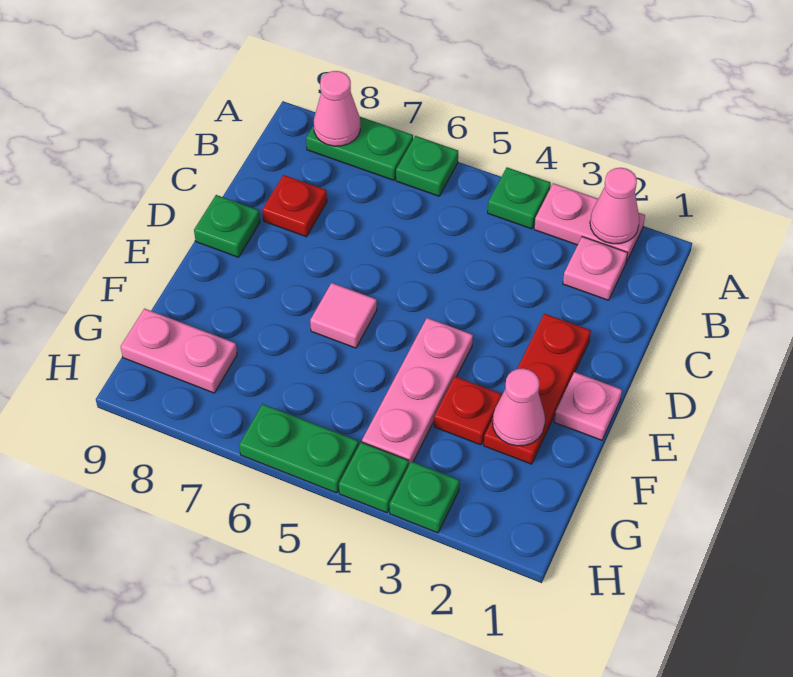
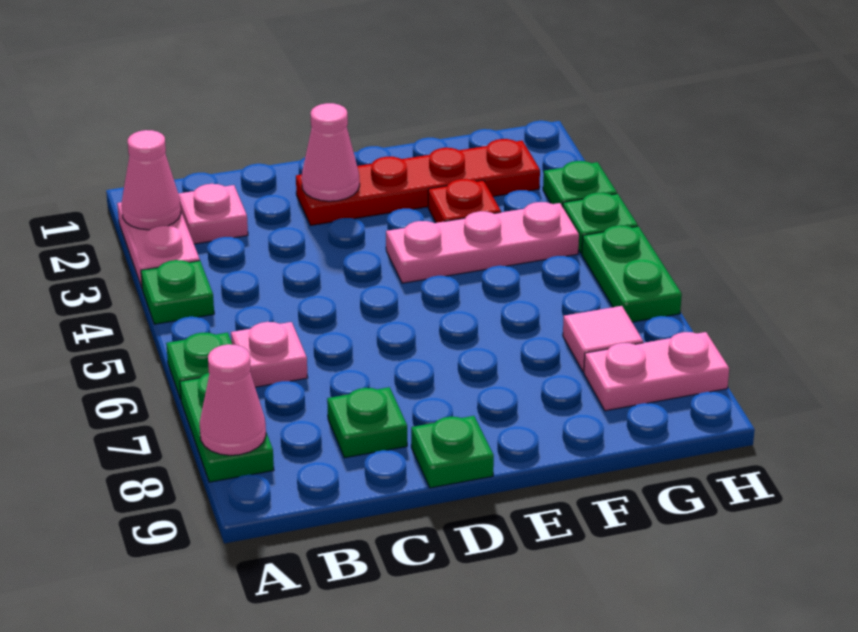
red plate C8 level 1 -> green plate C8 level 1
red plate D2:F2 level 1 -> red plate D2:G2 level 1
pink plate E1 level 1 -> pink plate B6 level 1
pink tile E6 level 1 -> pink tile G7 level 1
pink cone F2 level 2 -> pink cone D2 level 2
pink plate G8:G9 level 1 -> pink plate G8:H8 level 1

